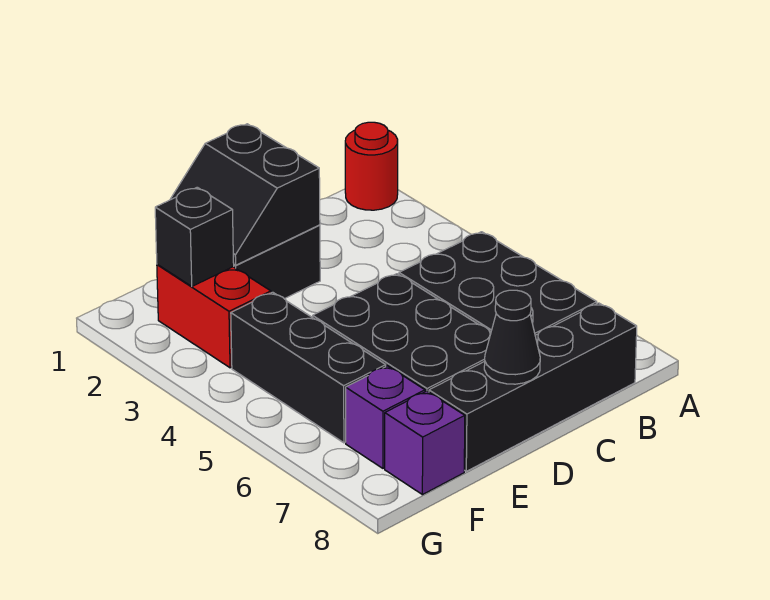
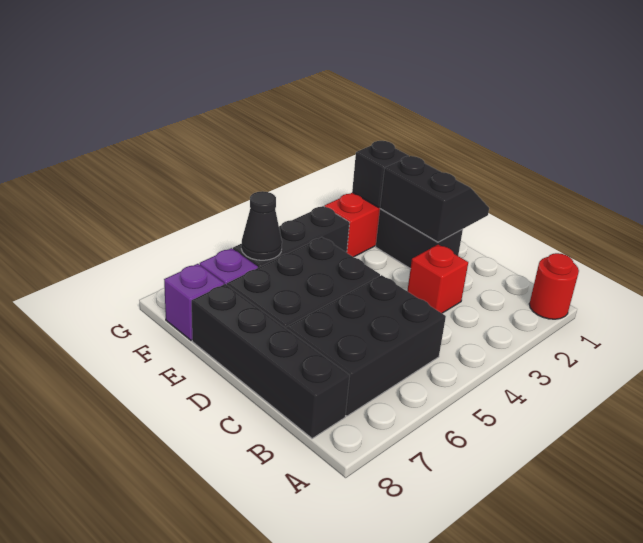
none -> red brick C3 level 1
black slope D1:E2 level 2 top D -> black slope D1:E2 level 2 top 2
black cone D8 level 2 -> black cone F6 level 2

